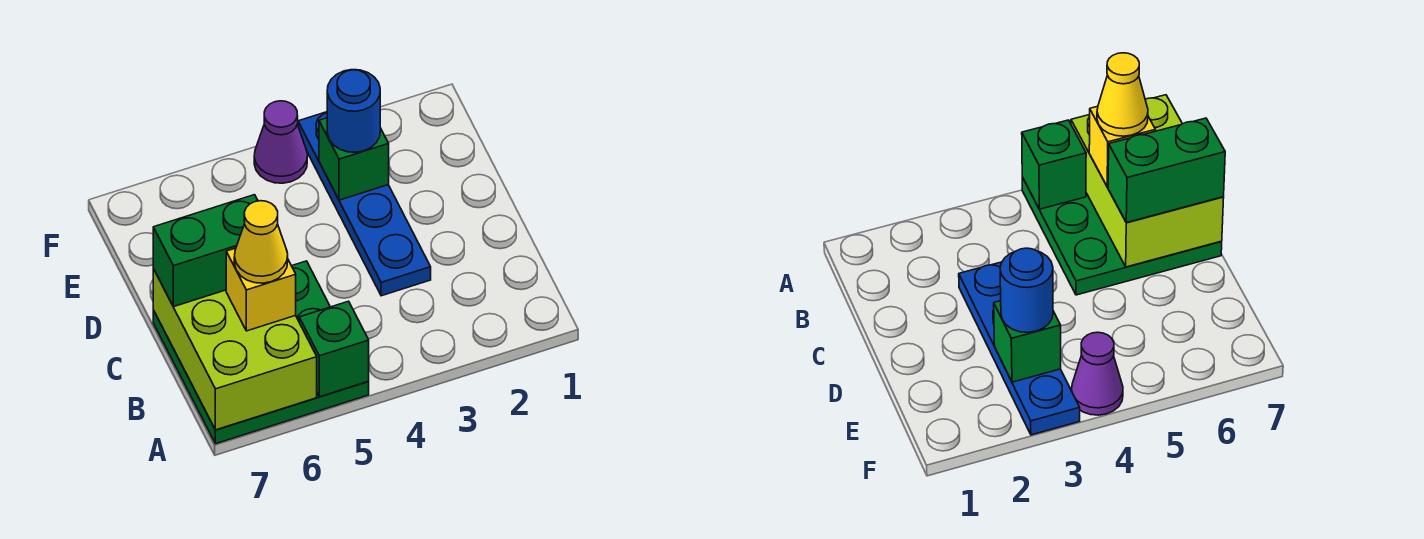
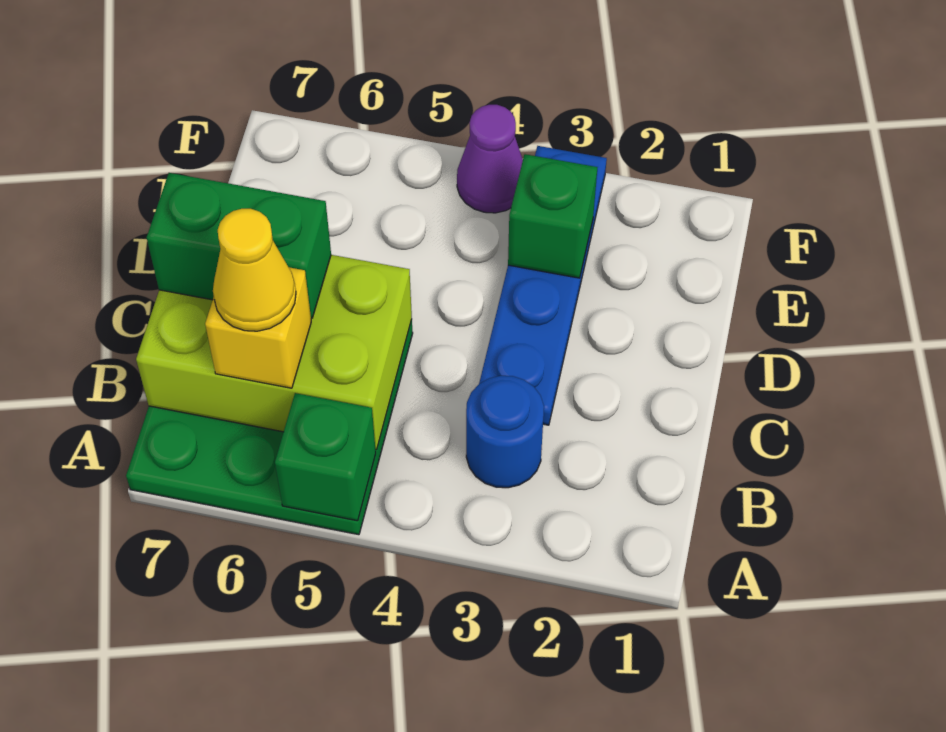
lime brick A6:C7 level 2 -> lime brick B5:C7 level 2
blue round brick E3 level 3 -> blue round brick B3 level 1

